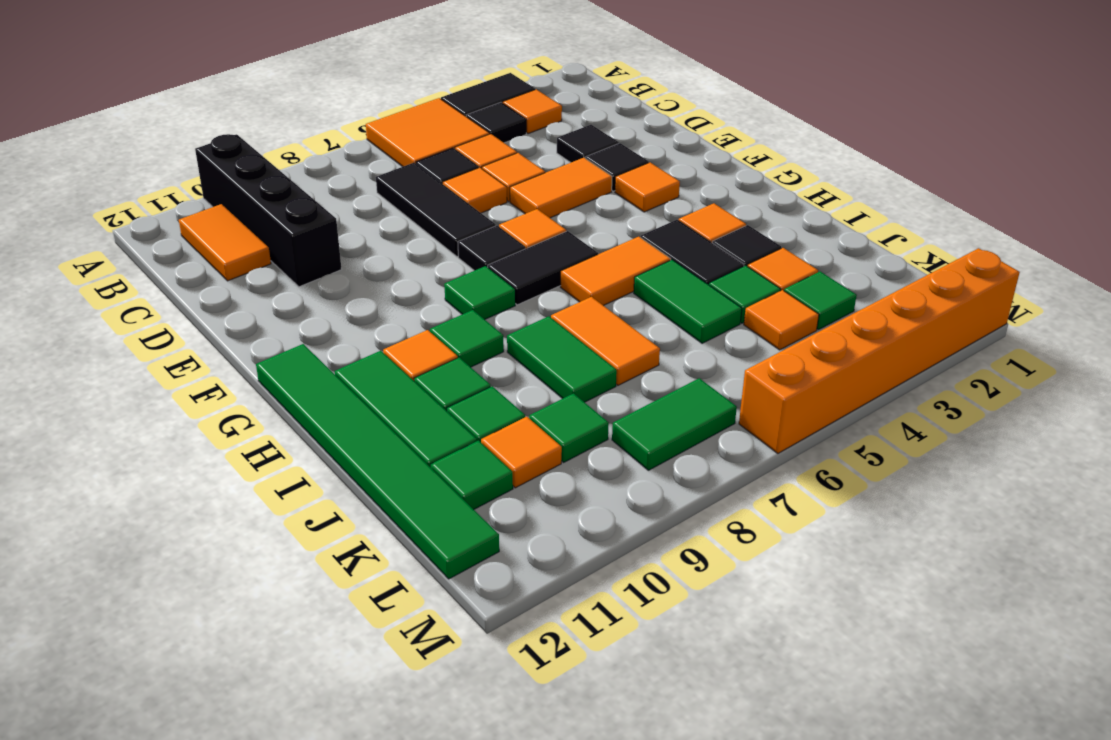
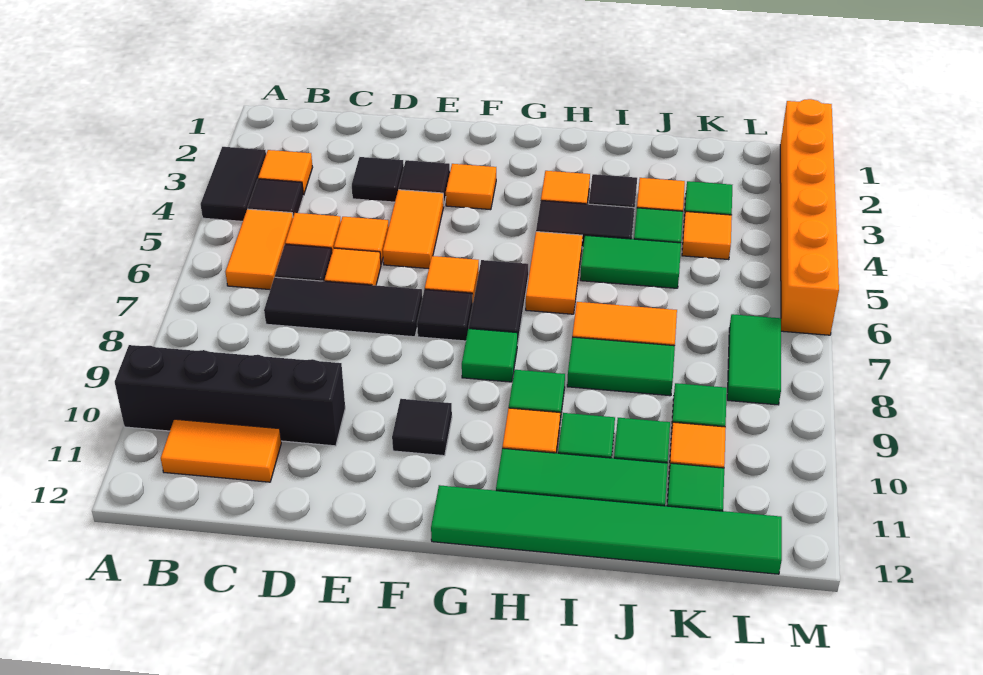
orange tile A5:B6 level 1 -> orange tile B5:B6 level 1
none -> black tile F10 level 1

